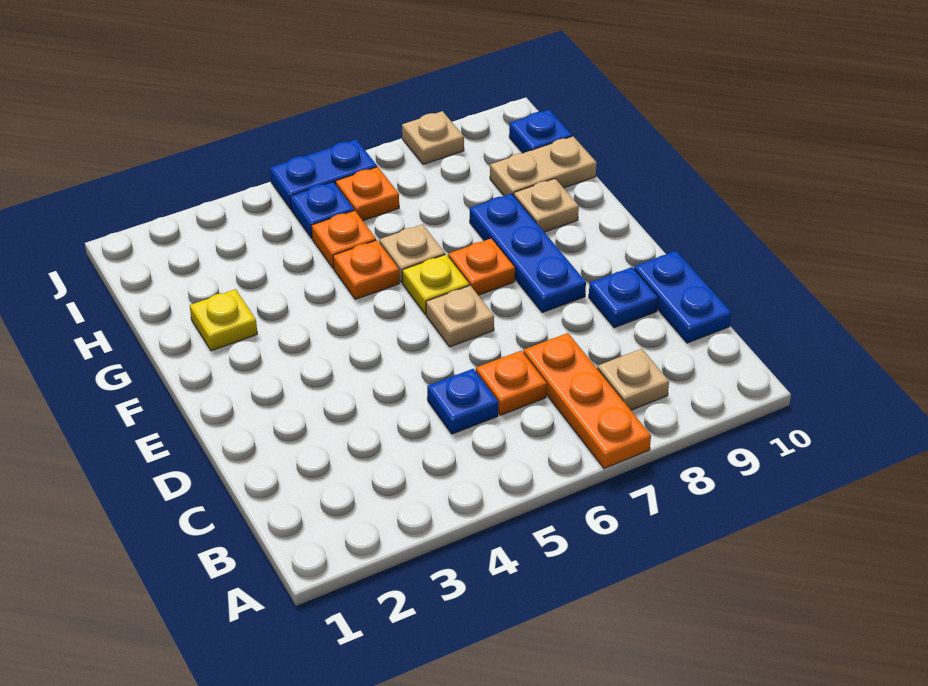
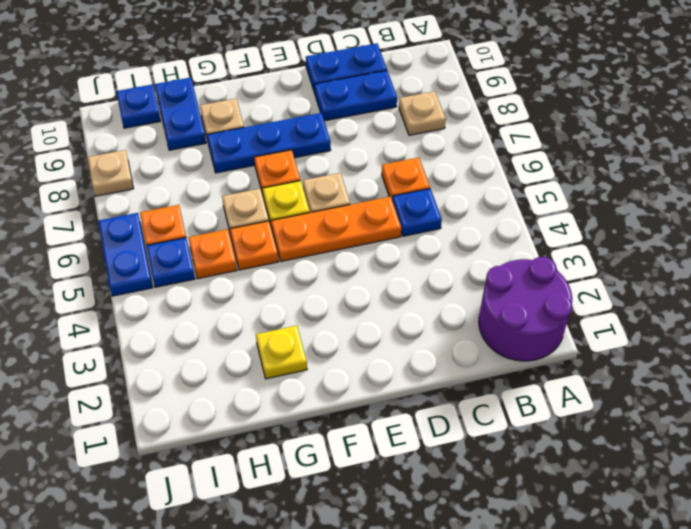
none -> purple round brick A1:B2 level 1
orange plate A7:C7 level 1 -> orange plate D5:F5 level 1
blue plate D9 level 1 -> blue plate C9:D9 level 1
tan plate H9:H10 level 1 -> blue plate H9:H10 level 1

